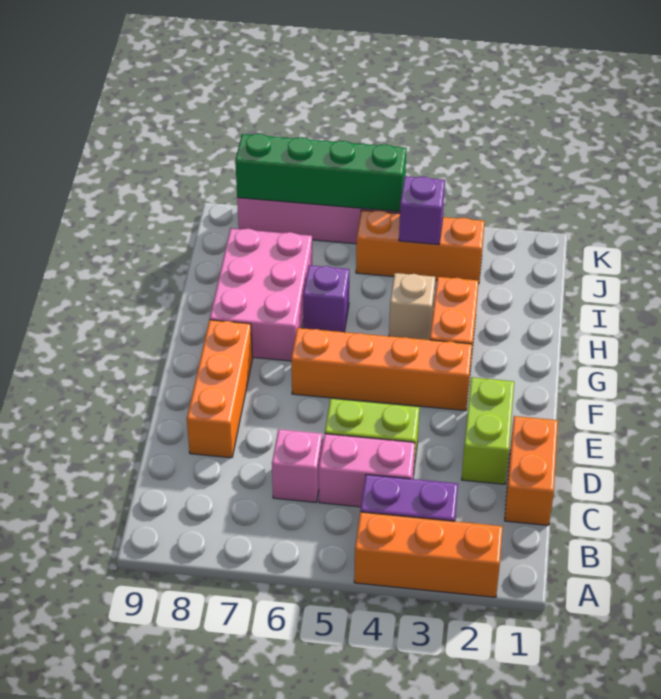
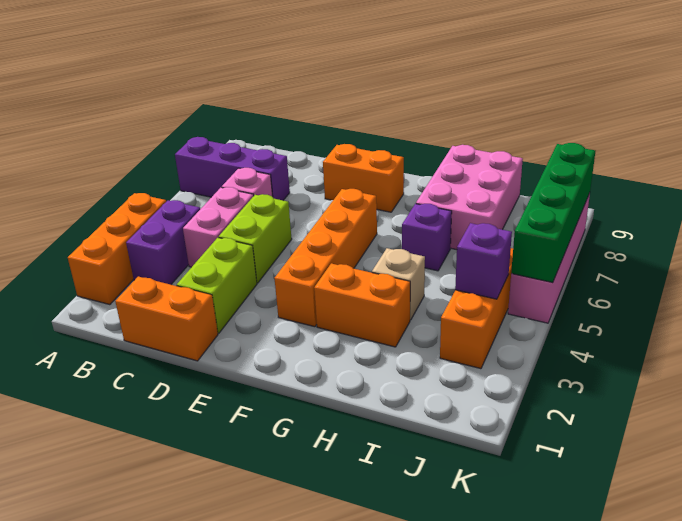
none -> purple brick A7:C7 level 1
lime brick D2:E2 level 1 -> lime brick D2:D3 level 1
orange brick D8:F8 level 1 -> orange brick E8:F8 level 1
pink brick G7:I8 level 1 -> pink brick H7:I9 level 1

